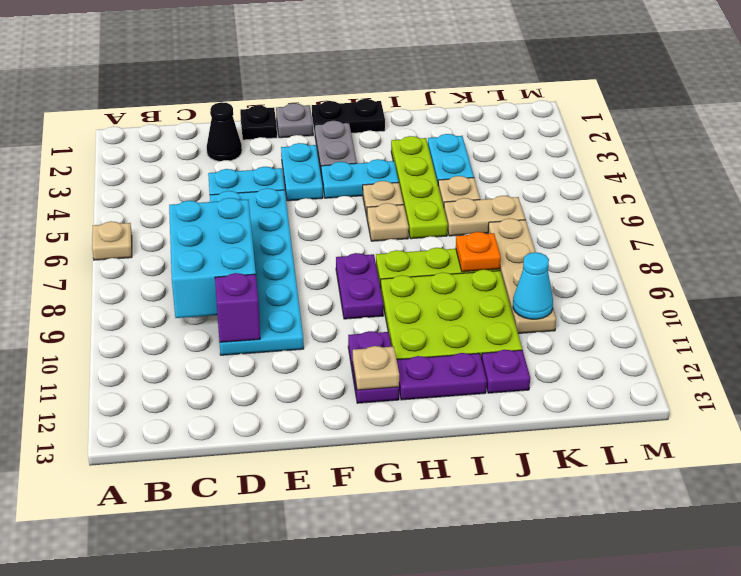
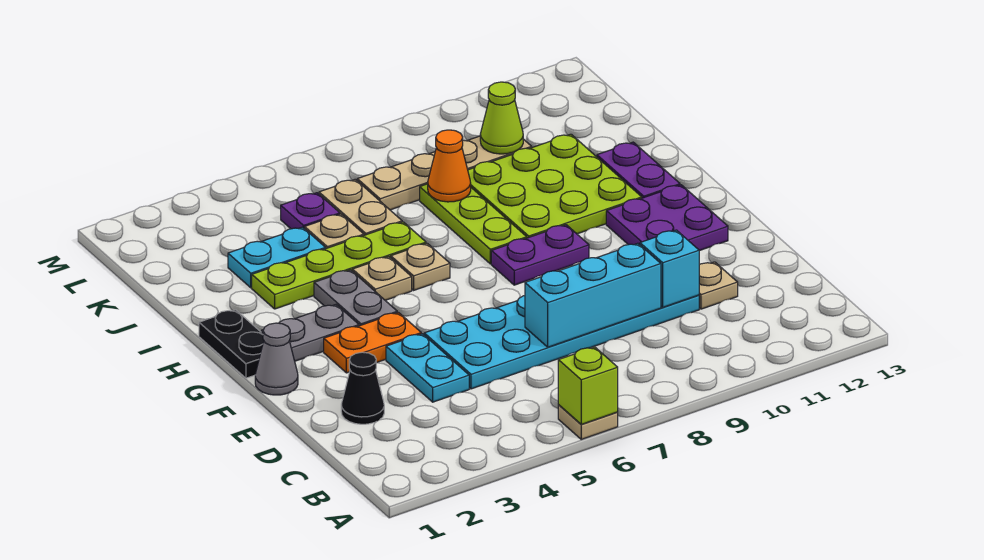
none -> lime brick A6 level 2
cyan brick C7:D9 level 2 -> cyan brick D7:D9 level 2
purple brick D10 level 2 -> cyan brick D10 level 2
black plate E1 level 1 -> none
grey plate F1 level 1 -> grey cone F1 level 1
cyan plate F3:F4 level 1 -> orange plate F3:F4 level 1
cyan plate G4:H4 level 1 -> grey plate G4:H4 level 1
purple plate G11:G12 level 1 -> purple plate F11:G12 level 1
tan plate G12 level 2 -> tan plate D11 level 1
orange plate J8 level 2 -> orange cone J8 level 2
purple plate J12 level 1 -> purple plate K5 level 1
cyan cone K10 level 2 -> lime cone K10 level 2

